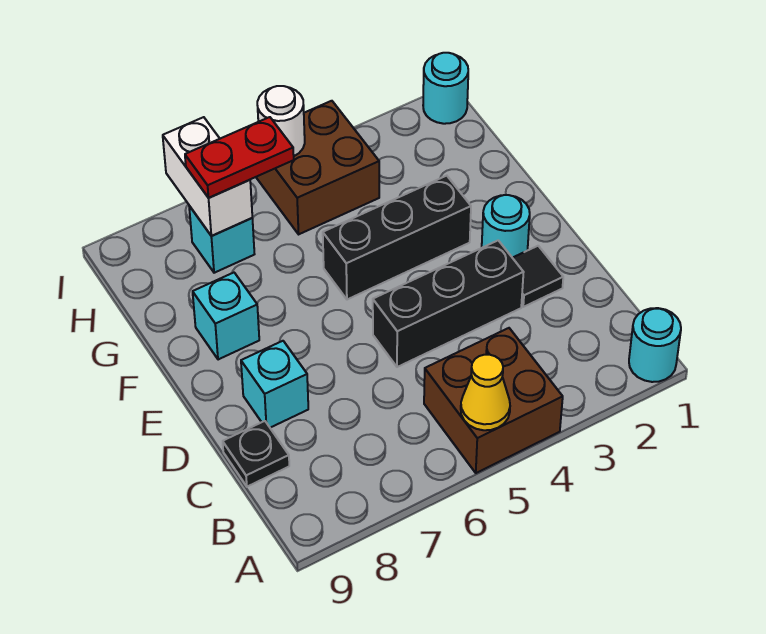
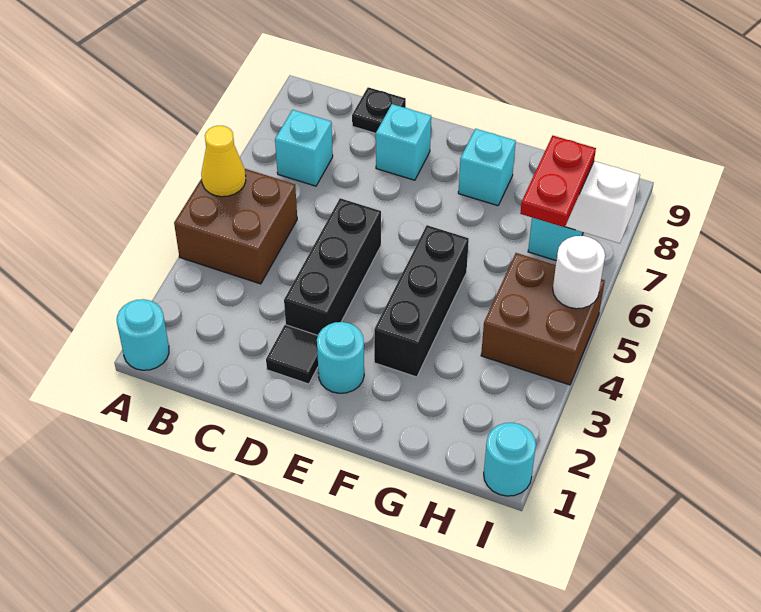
none -> cyan brick B7 level 1

